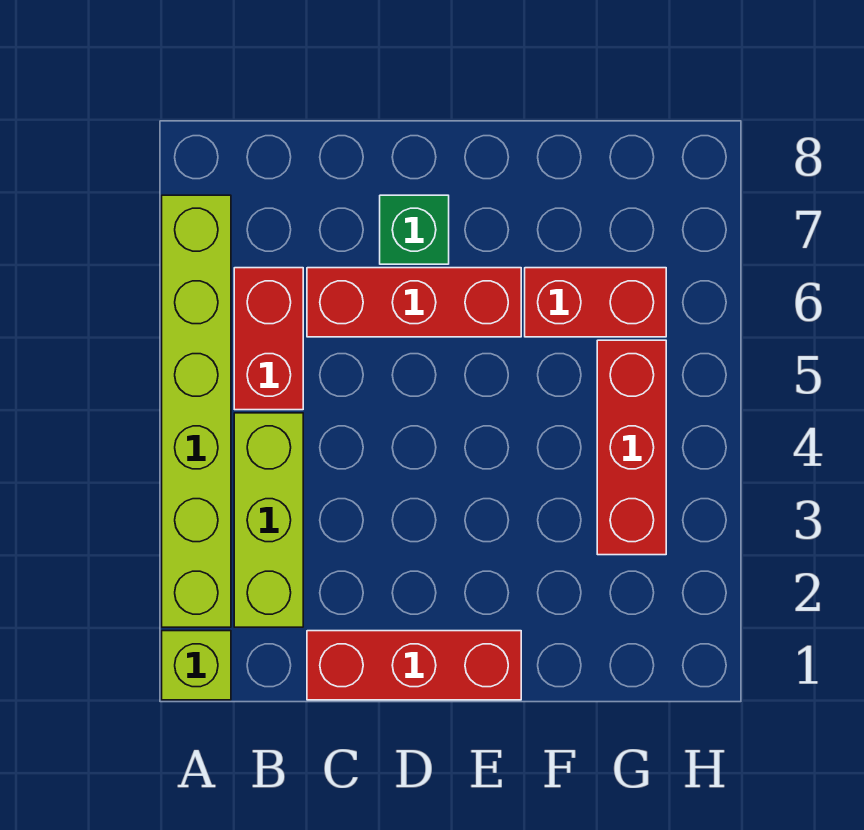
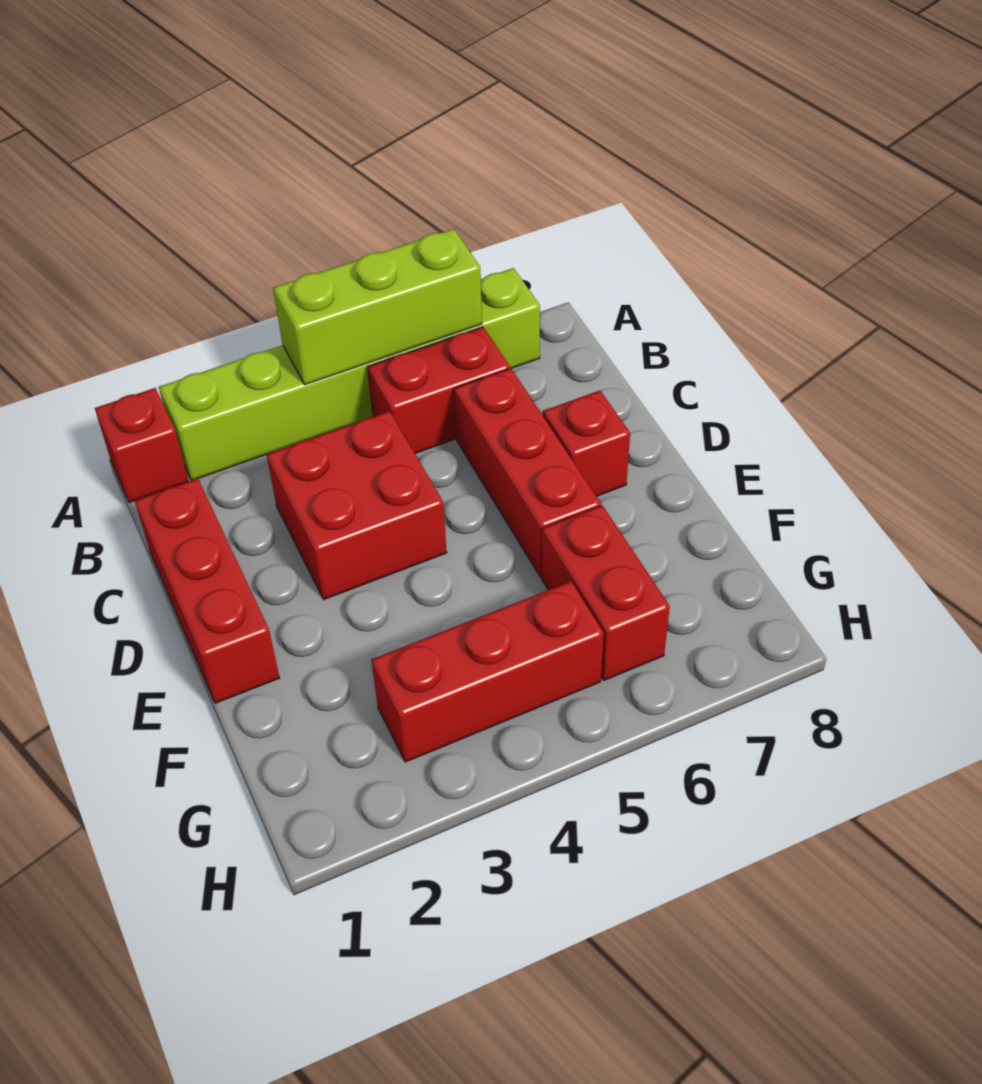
lime brick A1 level 1 -> red brick A1 level 1
lime brick B2:B4 level 1 -> lime brick A4:A6 level 2
none -> red brick C3:D4 level 1
green brick D7 level 1 -> red brick D7 level 1

